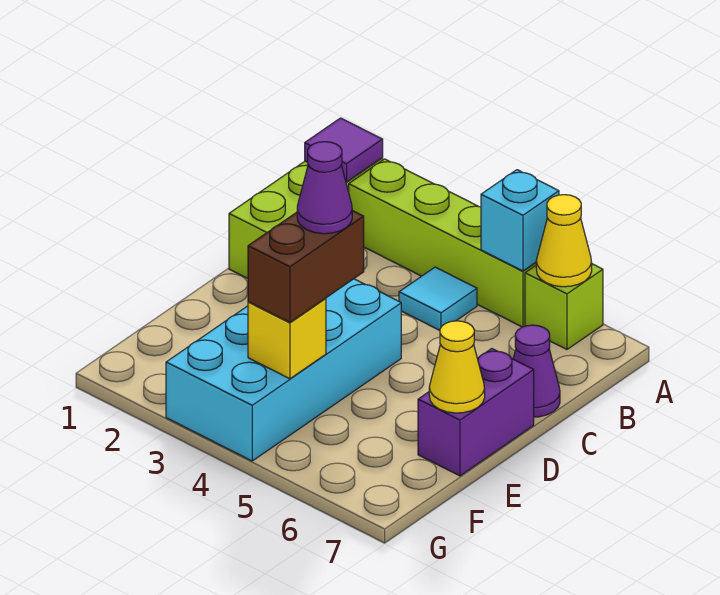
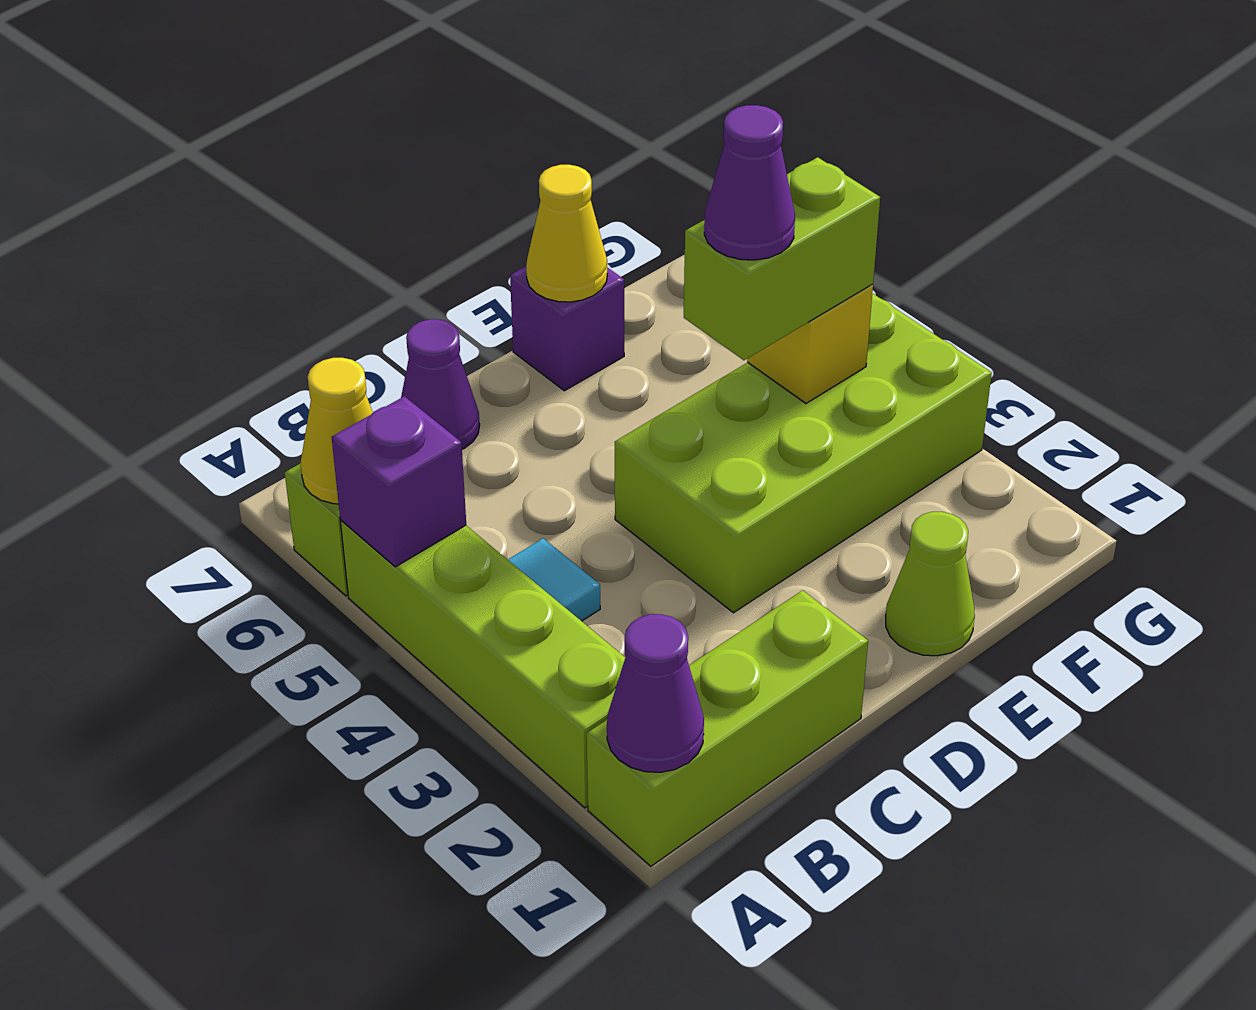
purple tile A1 level 2 -> purple cone A1 level 2
cyan brick A5 level 2 -> purple brick A5 level 2
cyan brick D3:G4 level 1 -> lime brick D3:G4 level 1
purple brick D7:E7 level 1 -> purple brick E7 level 1
none -> lime cone E1 level 1
brown brick E4:F4 level 3 -> lime brick E4:F4 level 3

